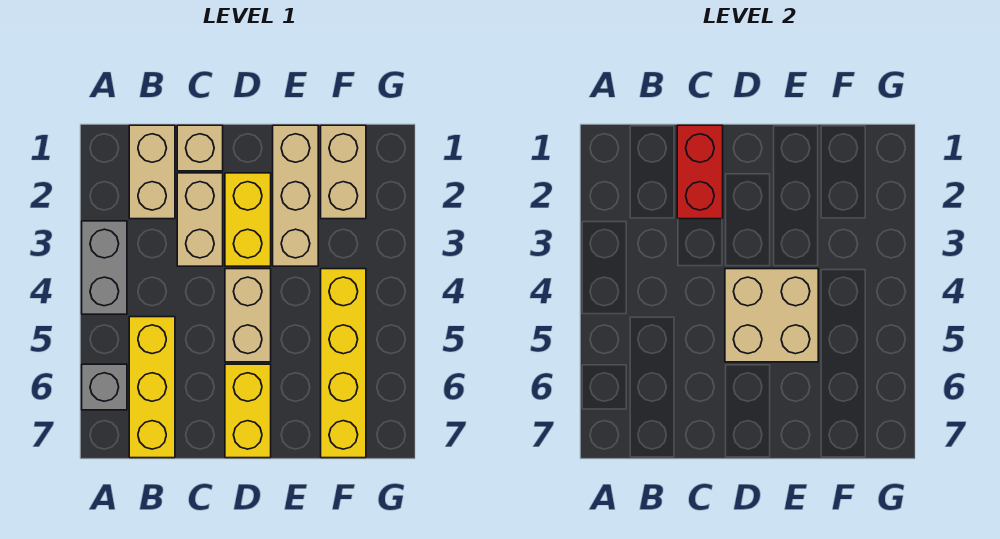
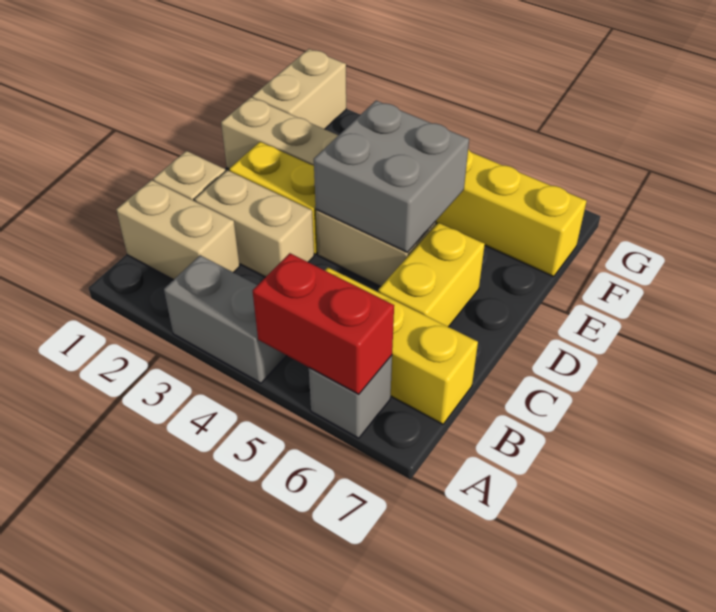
red brick C1:C2 level 2 -> red brick A5:A6 level 2
tan brick D4:E5 level 2 -> grey brick D4:E5 level 2
yellow brick D6:D7 level 1 -> yellow brick C6:D6 level 1
tan brick F1:F2 level 1 -> tan brick F1:G1 level 1

